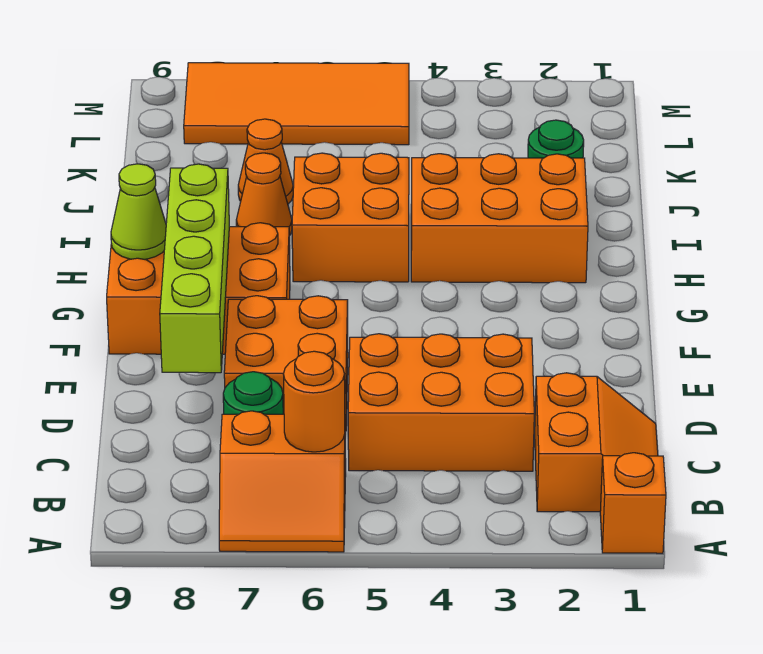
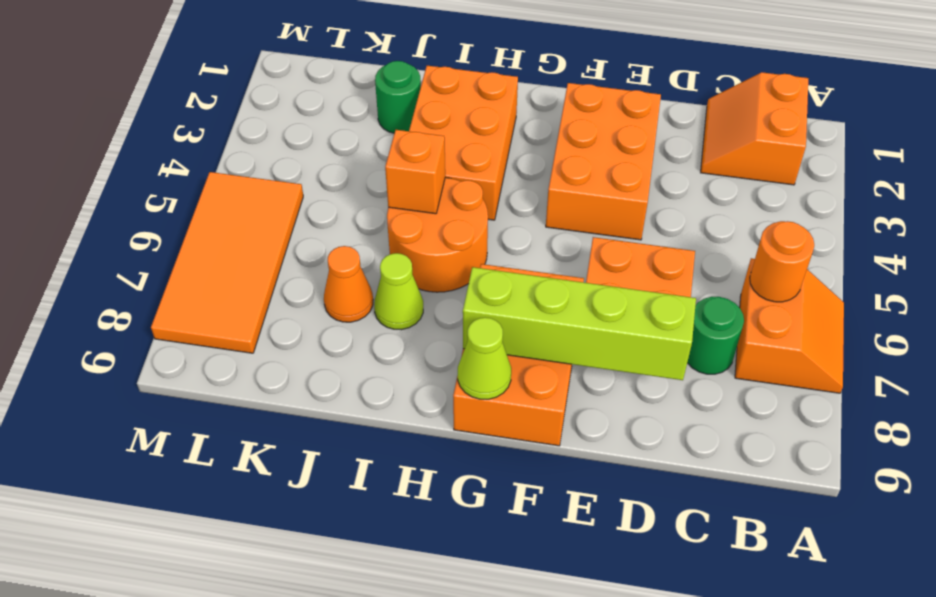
orange brick A1 level 1 -> orange brick I5 level 2
orange slope B1:C2 level 1 top 2 -> orange slope B1:C2 level 1 top B
orange brick C3:D5 level 1 -> orange brick E2:F4 level 1
orange brick H5:I6 level 1 -> orange round brick H5:I6 level 1
orange cone I7 level 1 -> lime cone I7 level 1

